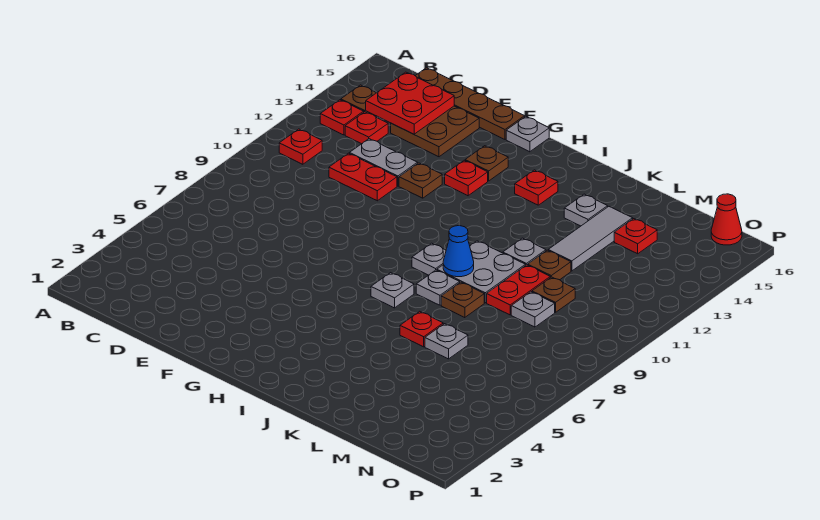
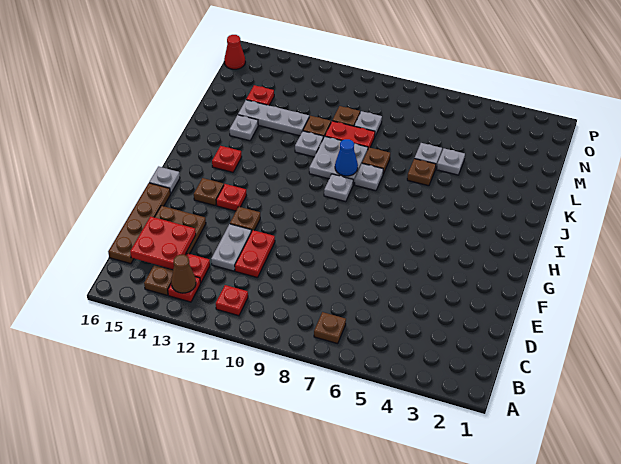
none -> brown plate B7 level 1
none -> brown cone B13 level 2
grey plate I7 level 1 -> grey plate L5 level 1
red plate K6 level 1 -> brown plate K6 level 1
grey tile L12:L14 level 1 -> grey plate L12:L14 level 1

